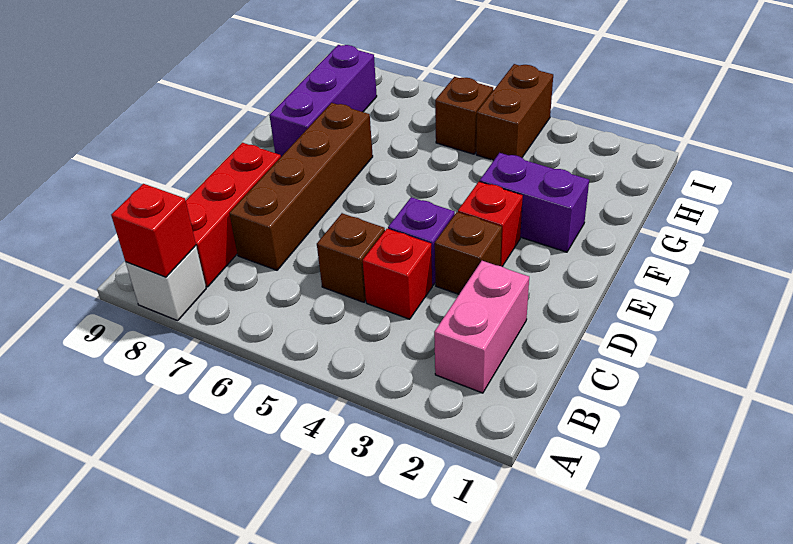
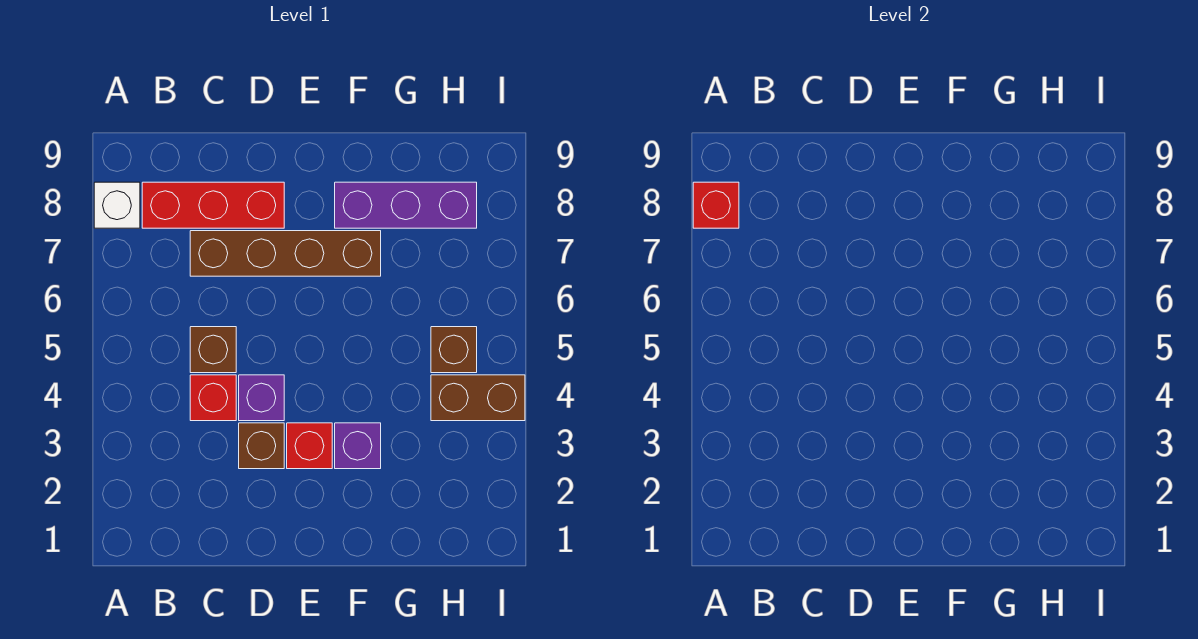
pink brick B2:C2 level 1 -> none
purple brick F2:F3 level 1 -> purple brick F3 level 1

